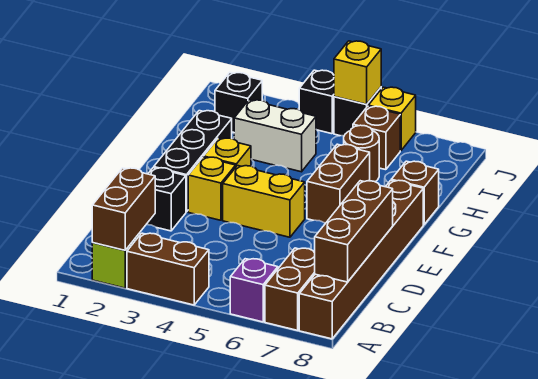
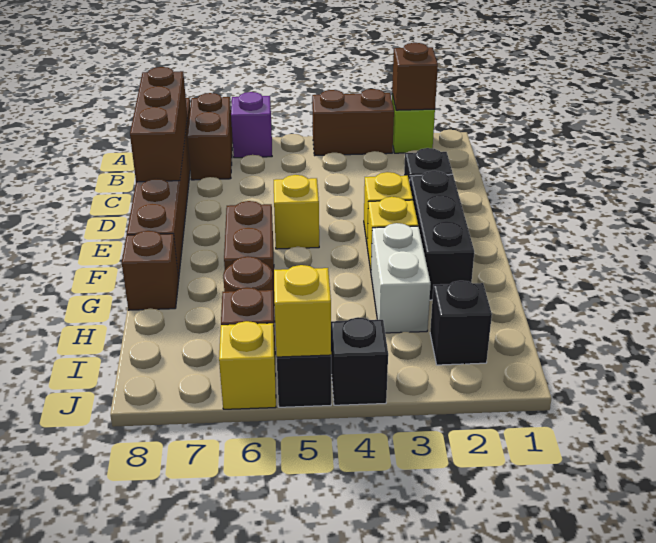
brown brick A2:B2 level 2 -> brown brick A2 level 2
yellow brick E4:E5 level 1 -> yellow brick E5 level 1
white brick H3:H4 level 1 -> white brick G3:H3 level 1

